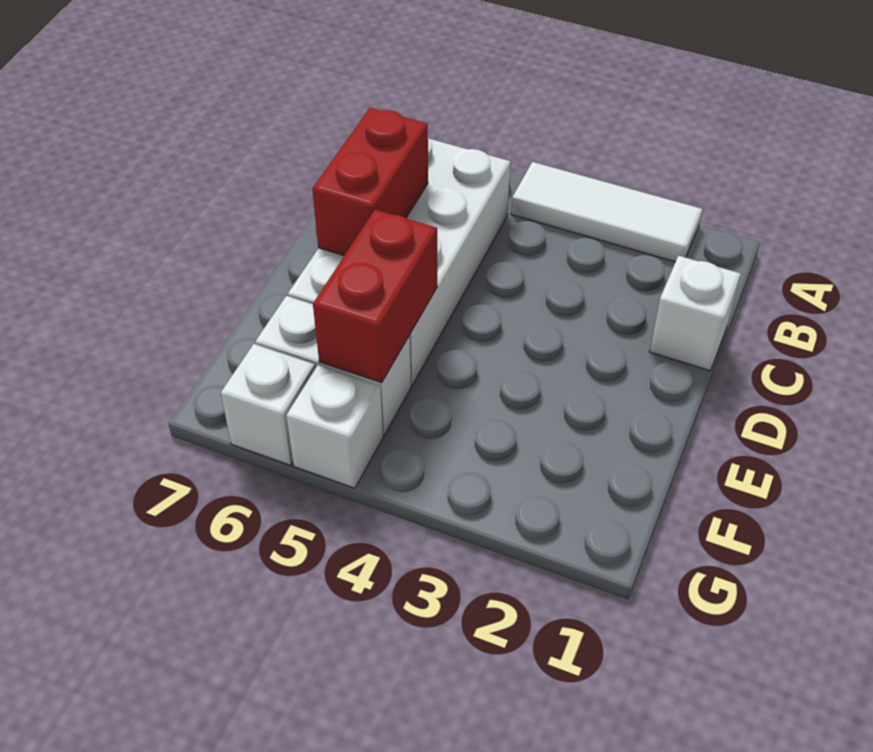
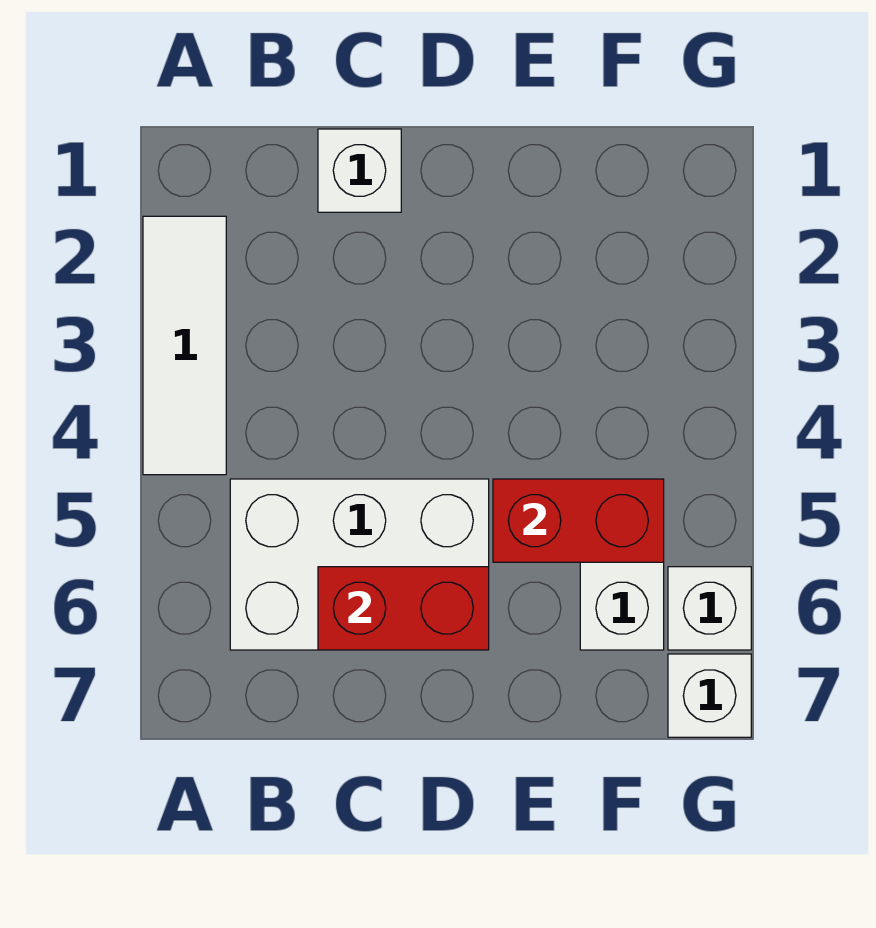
white brick B5:E6 level 1 -> white brick B5:D6 level 1
white brick G5 level 1 -> white brick G7 level 1

